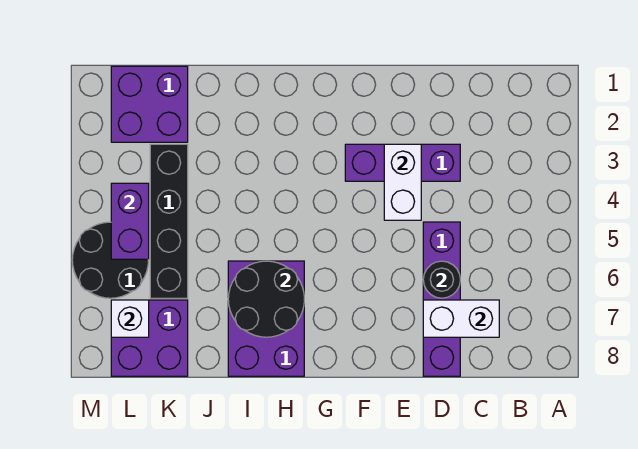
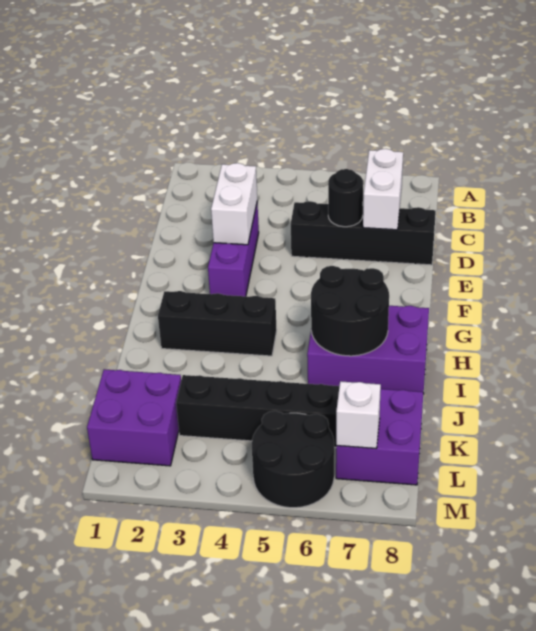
purple brick D5:D8 level 1 -> black brick D5:D8 level 1
white brick E3:E4 level 2 -> white brick D3:E3 level 2
none -> black brick H2:H4 level 1
purple brick L4:L5 level 2 -> none

